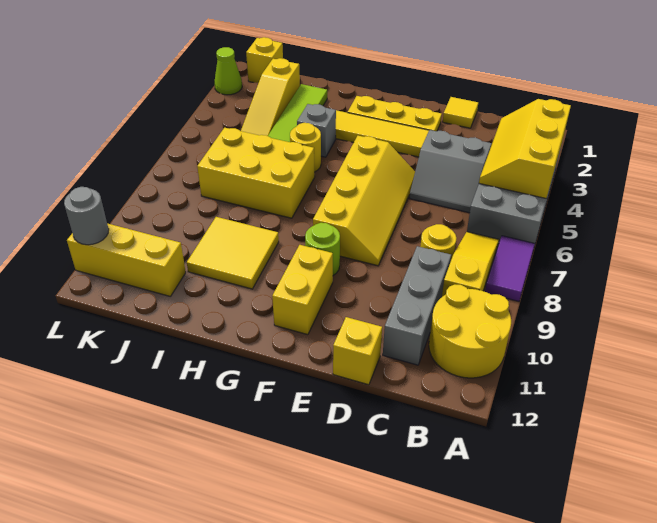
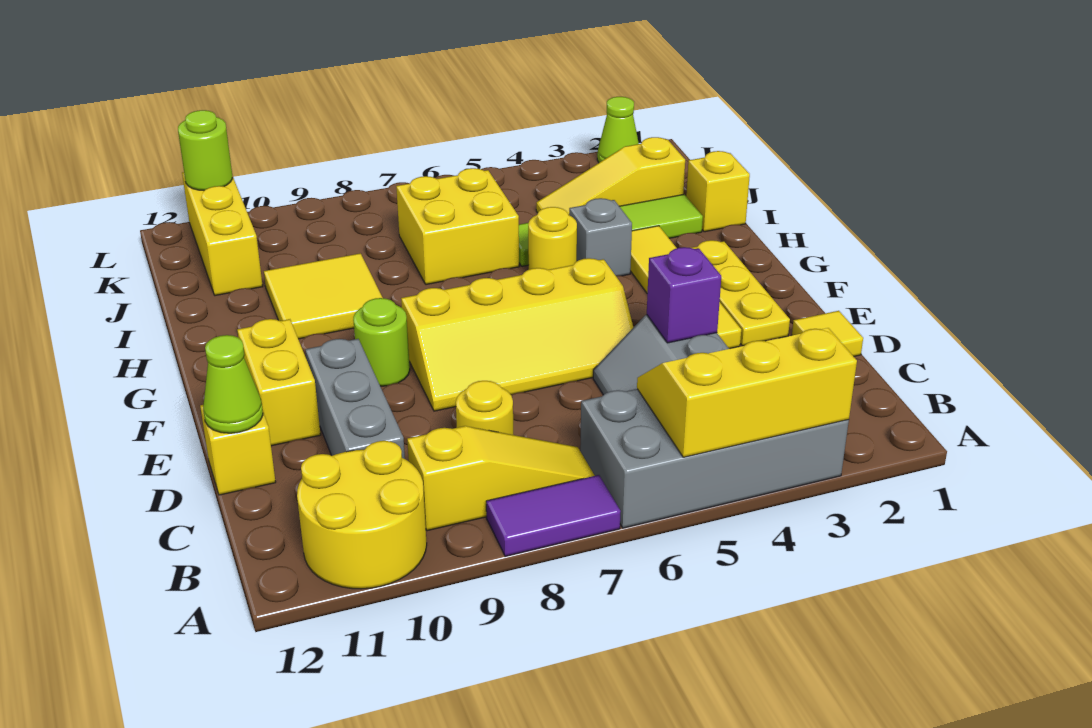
grey brick C9:C11 level 1 -> grey brick C10:E10 level 1
none -> purple brick D4 level 2
none -> lime cone D12 level 2
yellow brick F10:F11 level 1 -> yellow brick E11:F11 level 1
yellow brick H6:J7 level 1 -> yellow brick I6:J7 level 1
yellow brick K1 level 1 -> yellow brick I1 level 1
grey round brick L11 level 2 -> lime round brick L11 level 2

